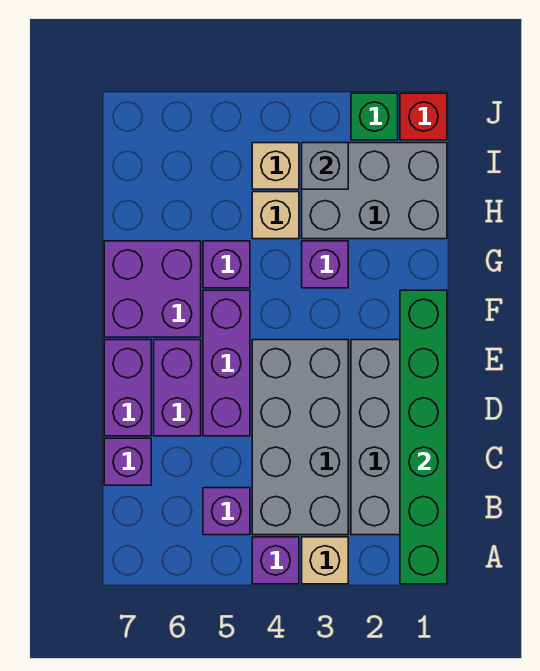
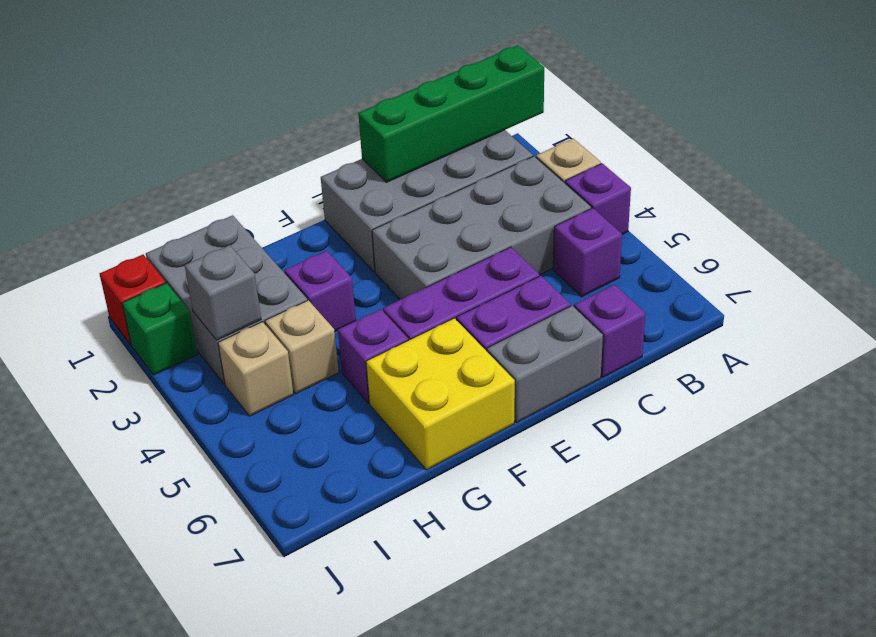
green brick A1:F1 level 2 -> green brick A1:D1 level 2
purple brick D7:E7 level 1 -> grey brick D7:E7 level 1
purple brick F6:G7 level 1 -> yellow brick F6:G7 level 1

